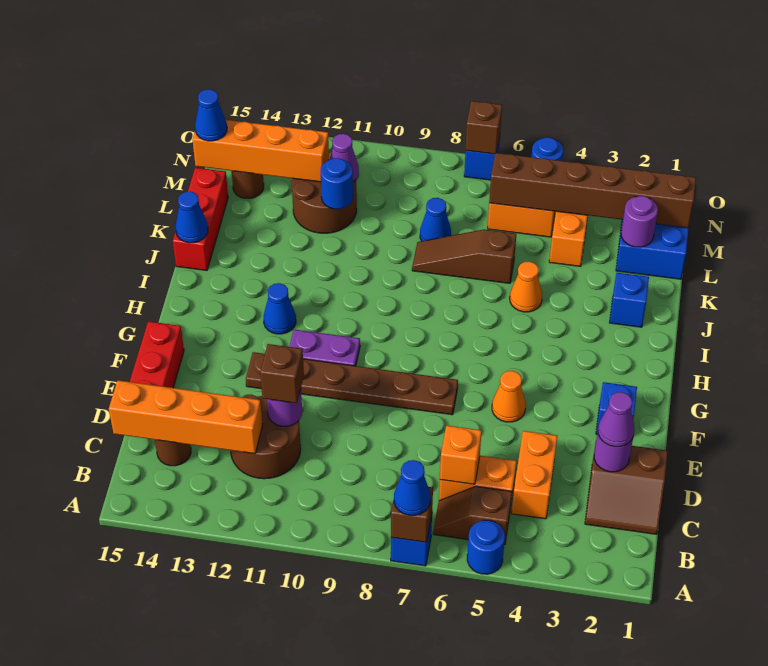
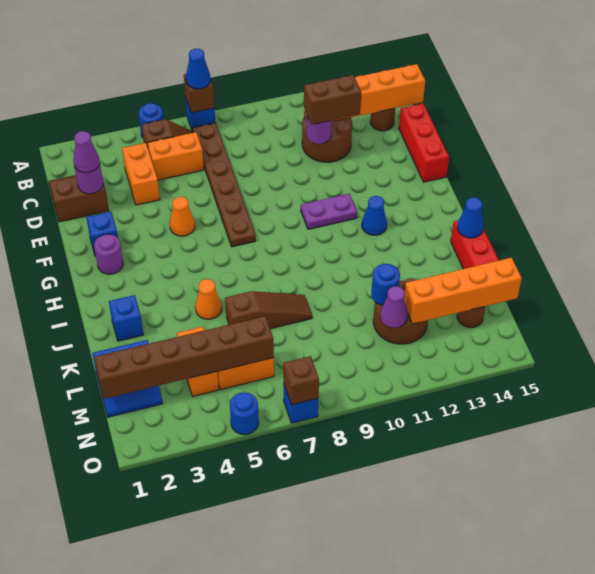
orange brick C6 level 2 -> none
brown brick D11 level 3 -> brown brick D11:D12 level 3
brown plate F7:F12 level 1 -> brown plate B7:G7 level 1
purple round brick L2 level 2 -> purple round brick G2 level 1
blue cone L8 level 1 -> none
blue cone M15 level 3 -> none

